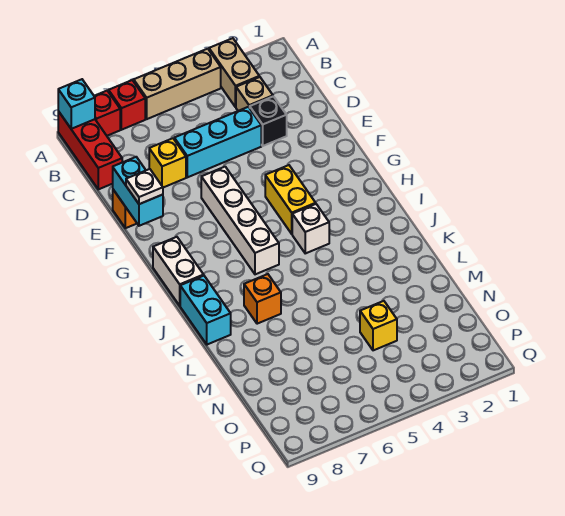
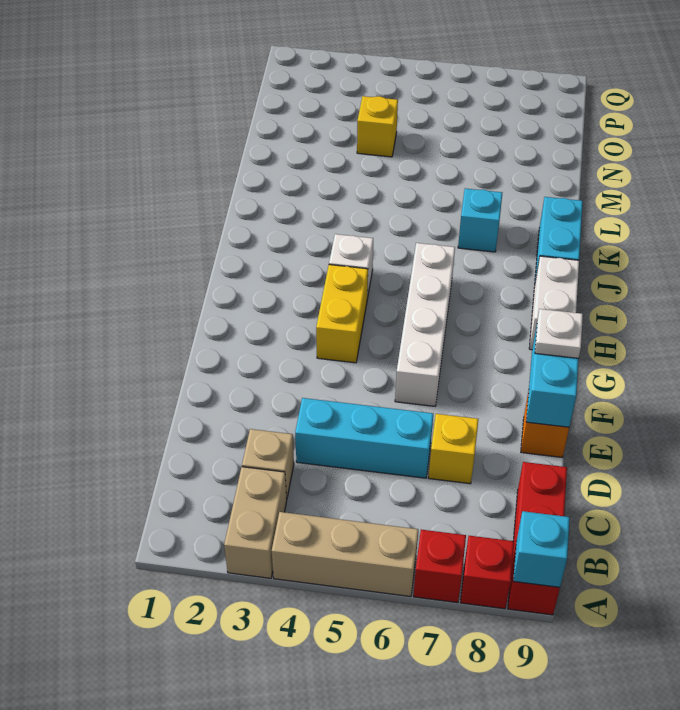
black brick D3 level 1 -> none
orange brick K7 level 1 -> cyan brick K7 level 1

